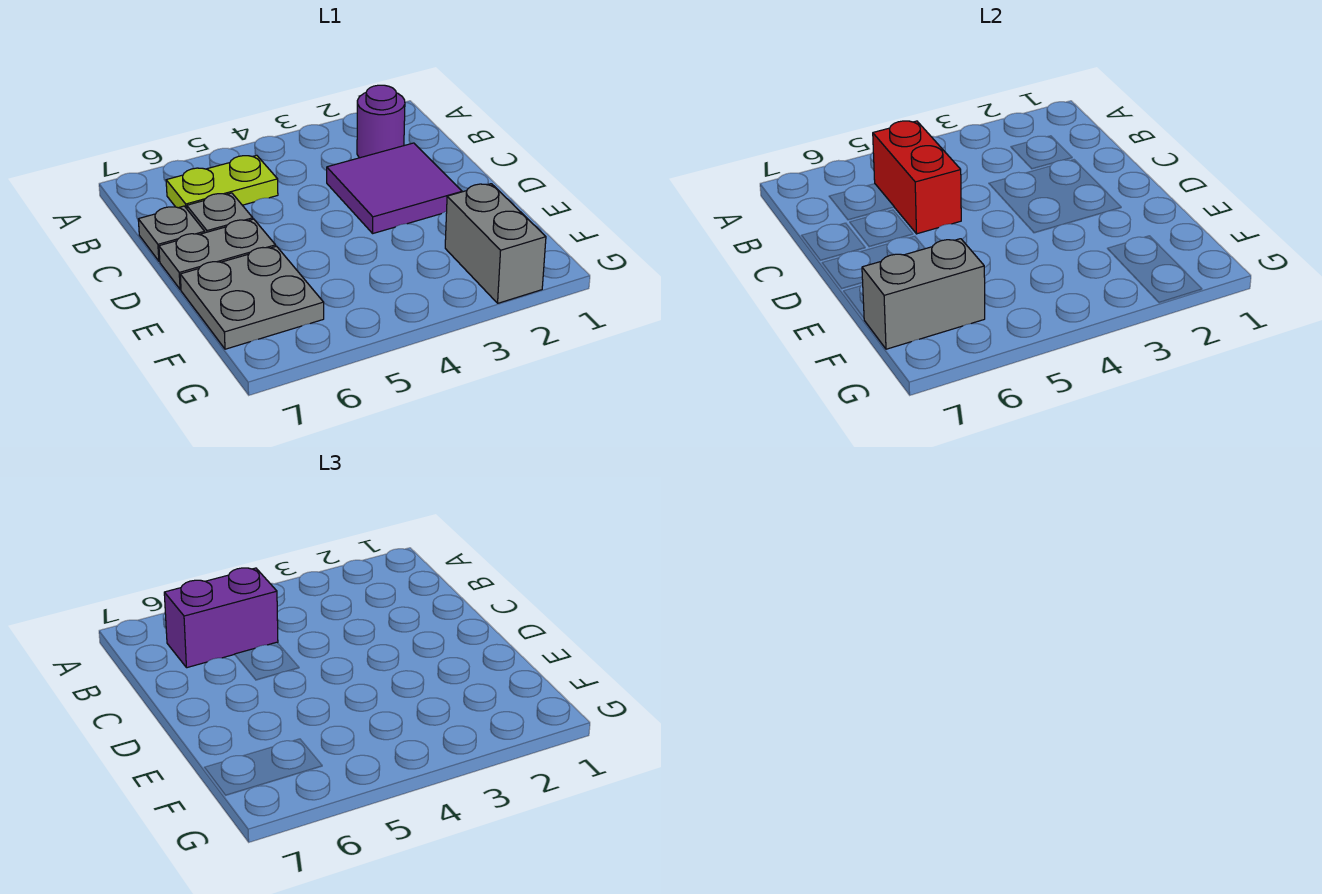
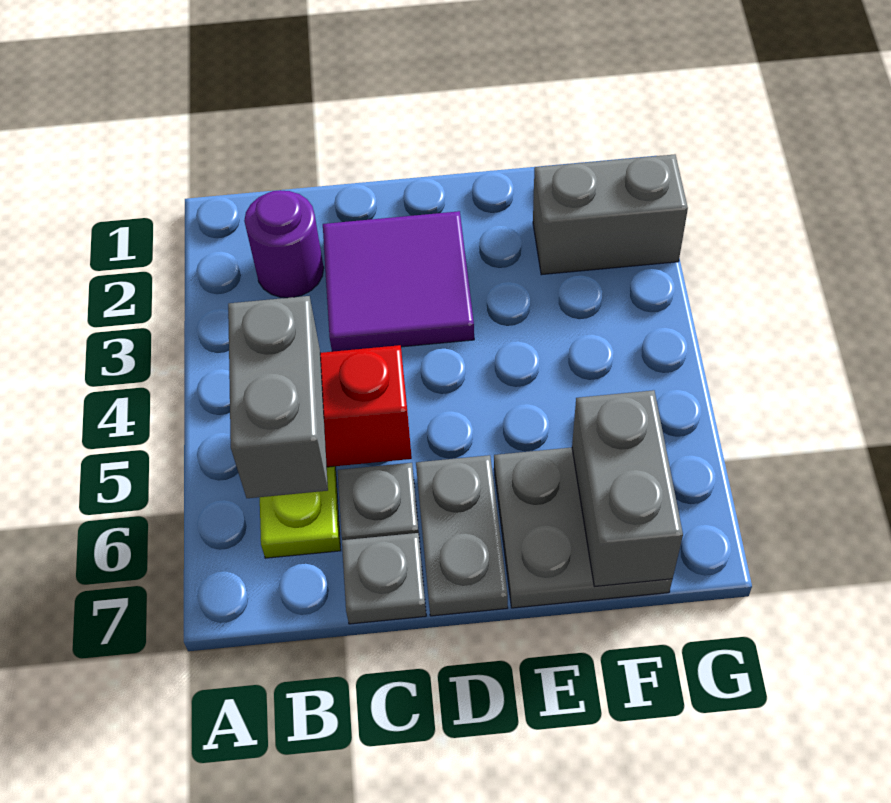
purple brick B5:B6 level 3 -> grey brick B5:B6 level 3

